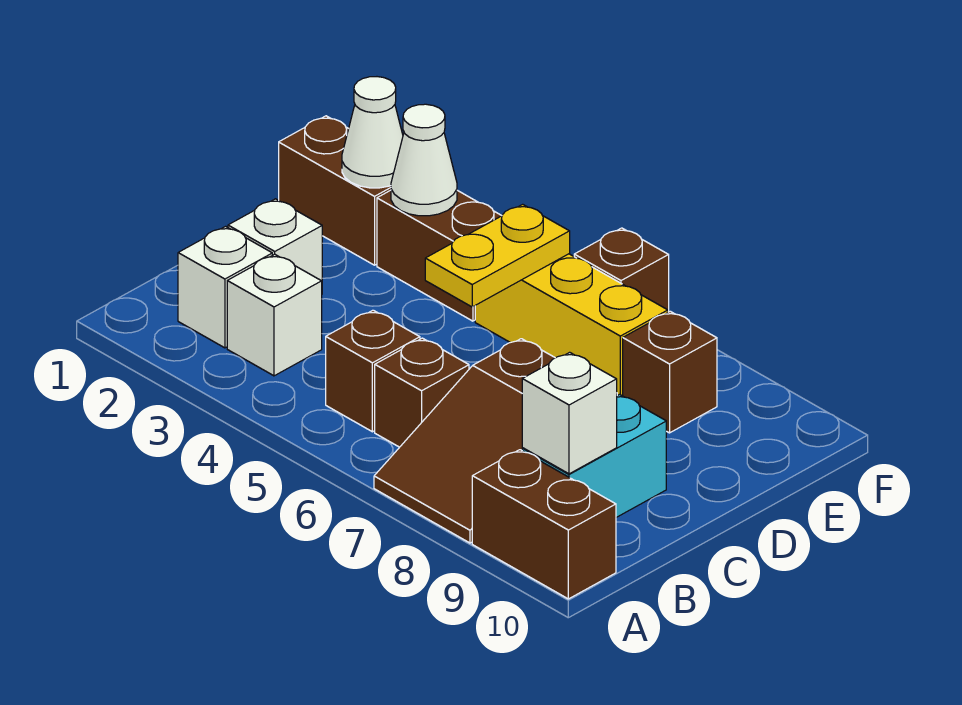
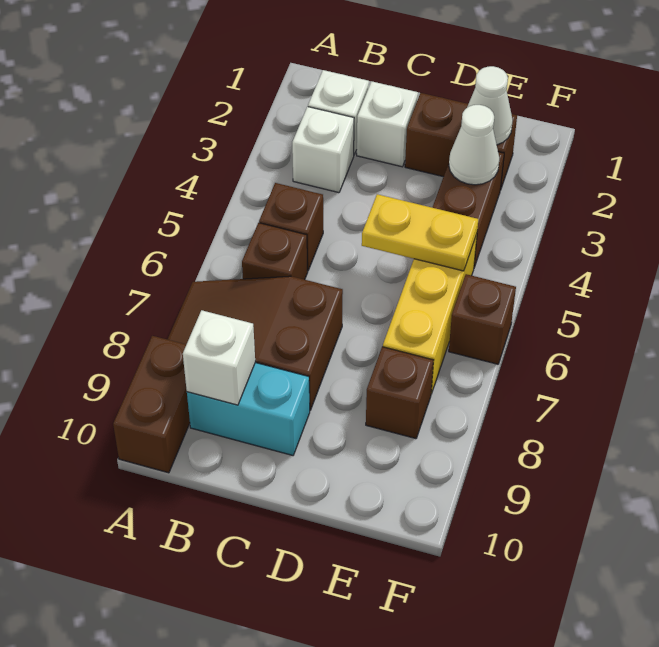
brown brick E1:E2 level 1 -> brown brick D2:E2 level 1

